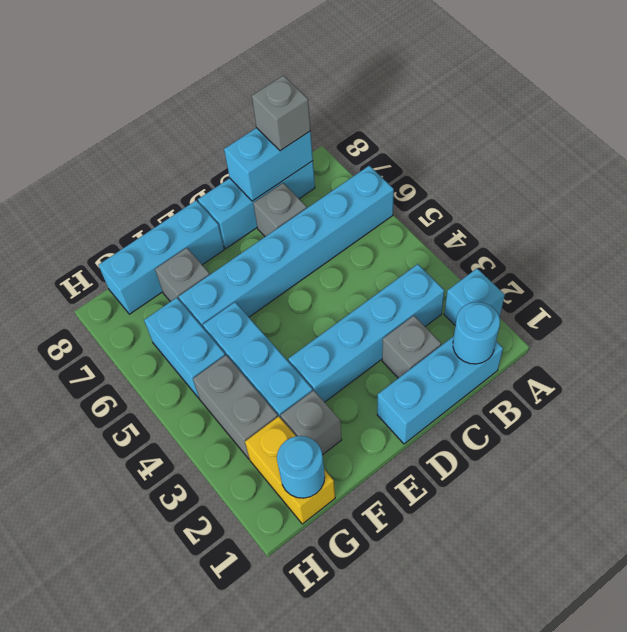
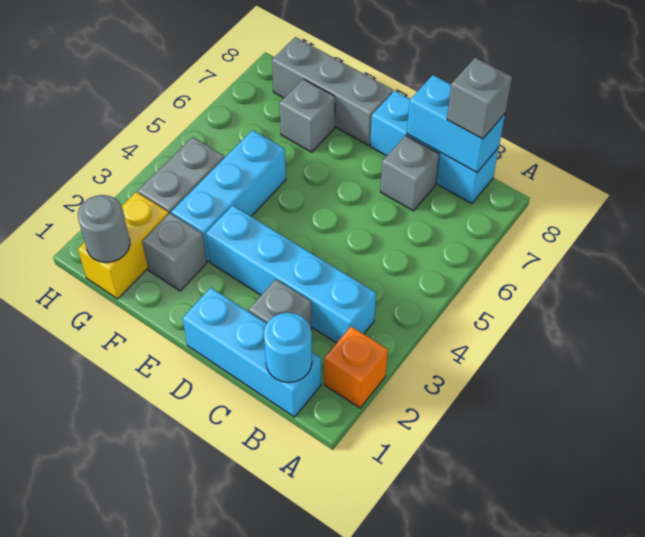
cyan brick A2 level 1 -> orange brick A2 level 1
cyan brick A6:F6 level 1 -> none
cyan brick E8:G8 level 1 -> grey brick E8:G8 level 1
cyan round brick G1 level 2 -> grey round brick G1 level 2
cyan brick G5:G6 level 1 -> none

